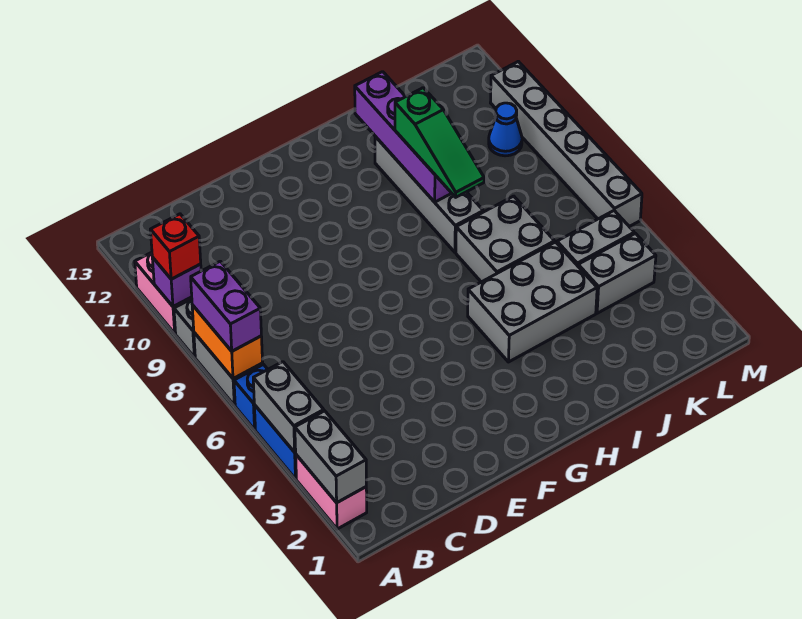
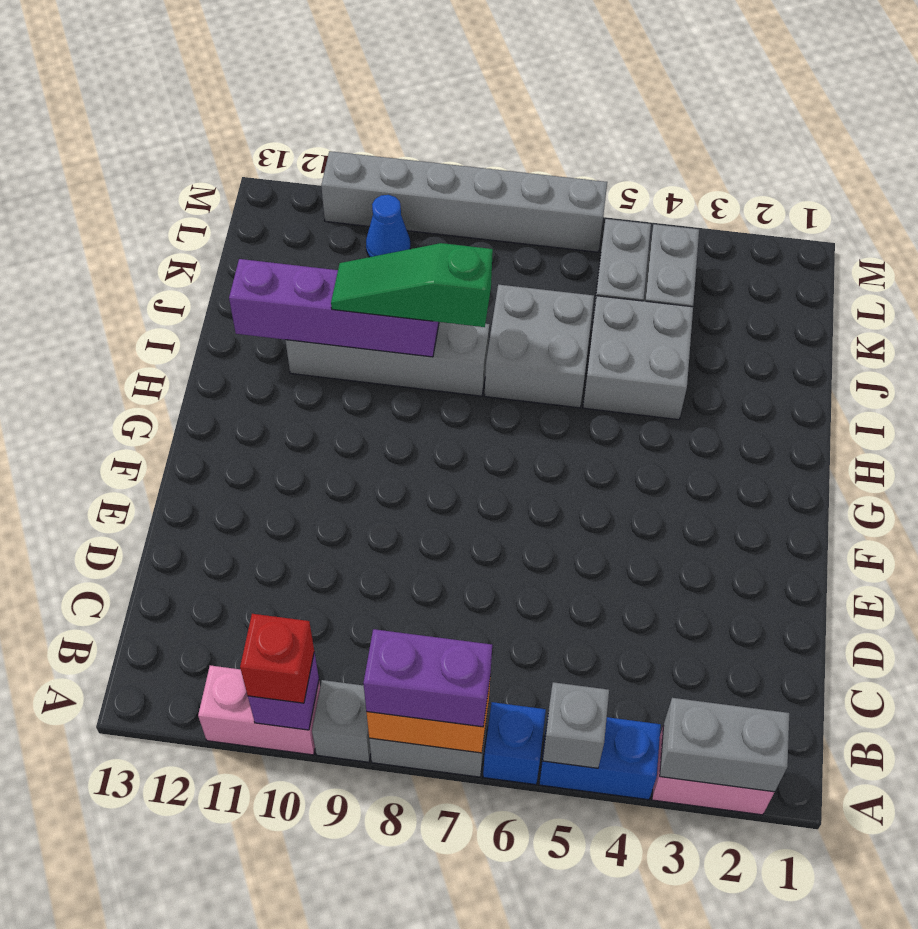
grey brick A4:A5 level 2 -> grey brick A5 level 2
grey brick H4:J5 level 1 -> grey brick I4:J5 level 1
green slope I8:I10 level 3 top 10 -> green slope I8:I10 level 3 top 8

